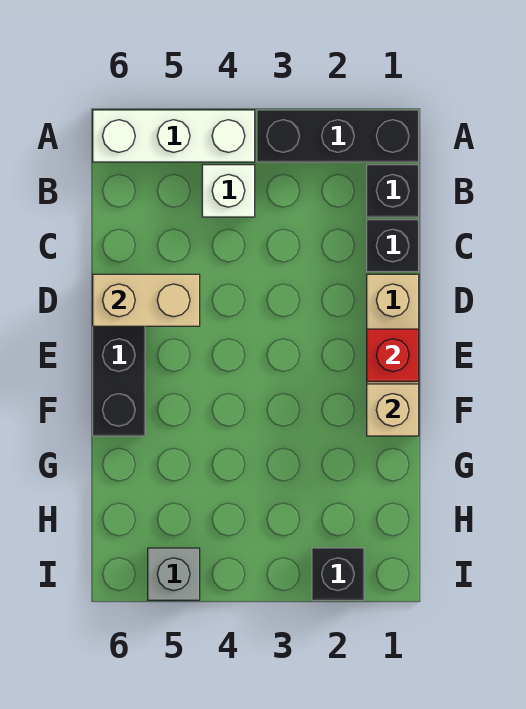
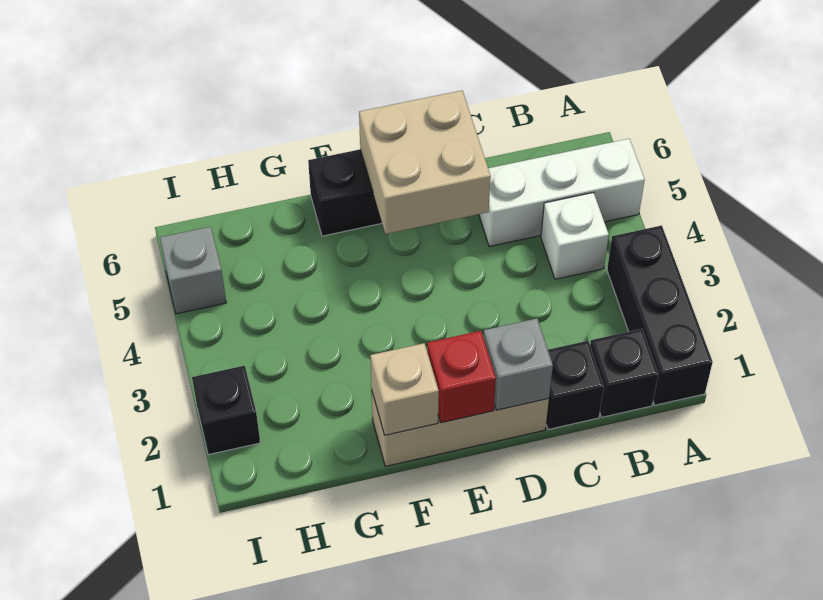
white brick A4:A6 level 1 -> white brick A5:C5 level 1
none -> grey brick D1 level 2
tan brick D5:D6 level 2 -> tan brick D5:E6 level 2

